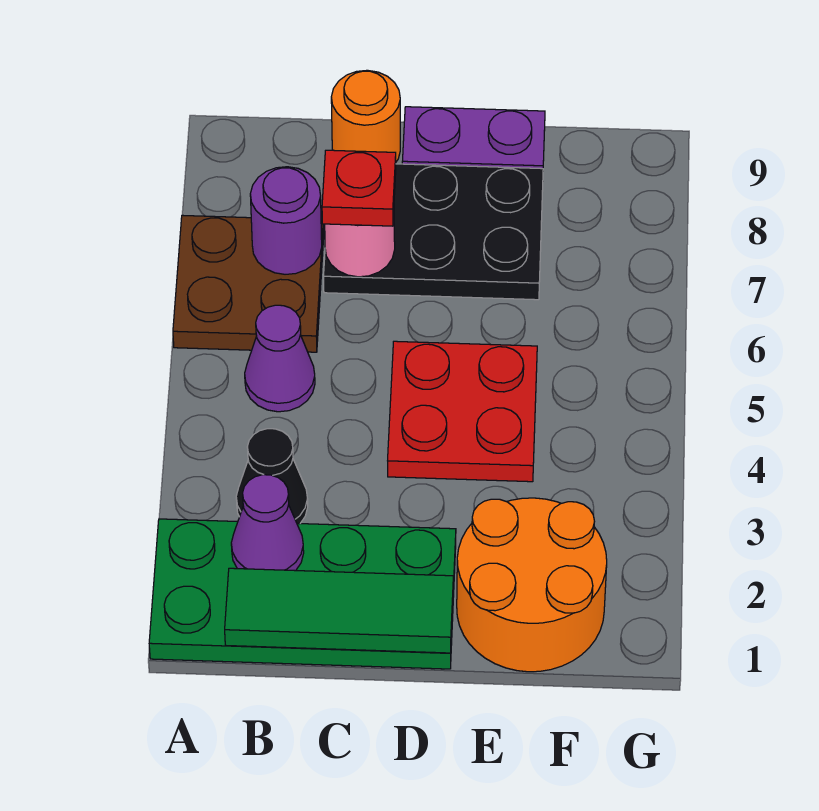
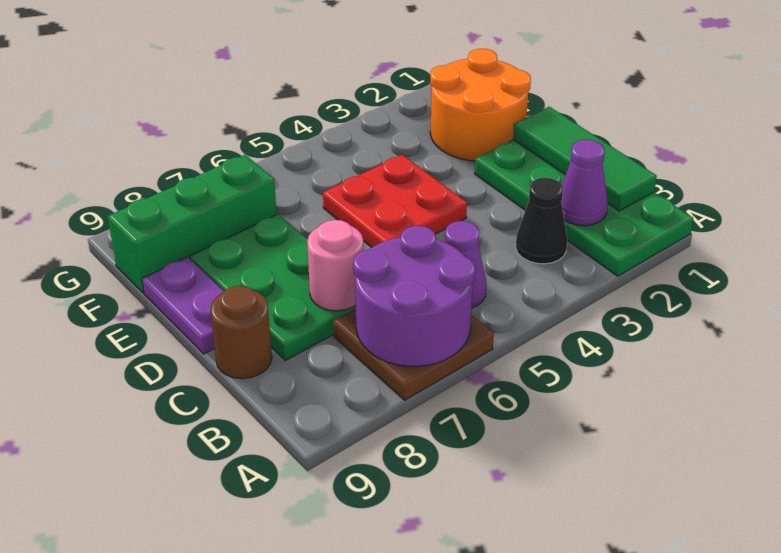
purple round brick B7 level 2 -> purple round brick A6:B7 level 2
black plate C7:E8 level 1 -> green plate C7:E8 level 1
red plate C7 level 3 -> none
orange round brick C9 level 1 -> brown round brick C9 level 1
none -> green brick F7:F9 level 1

